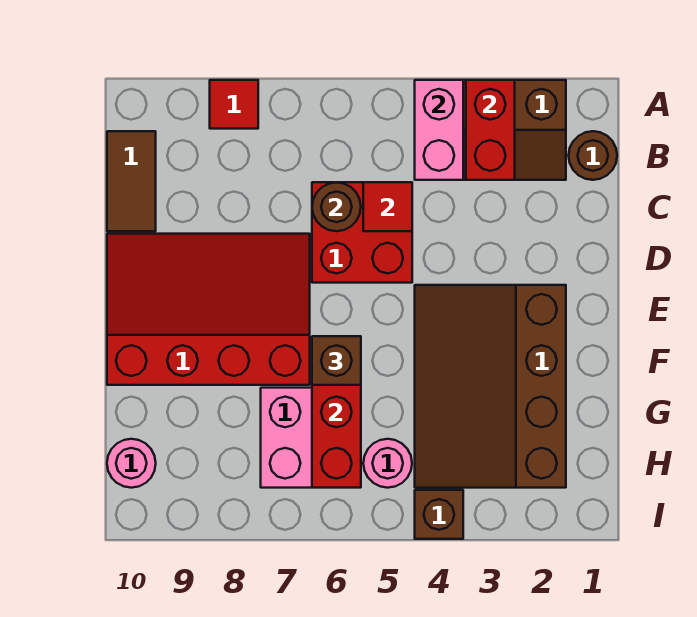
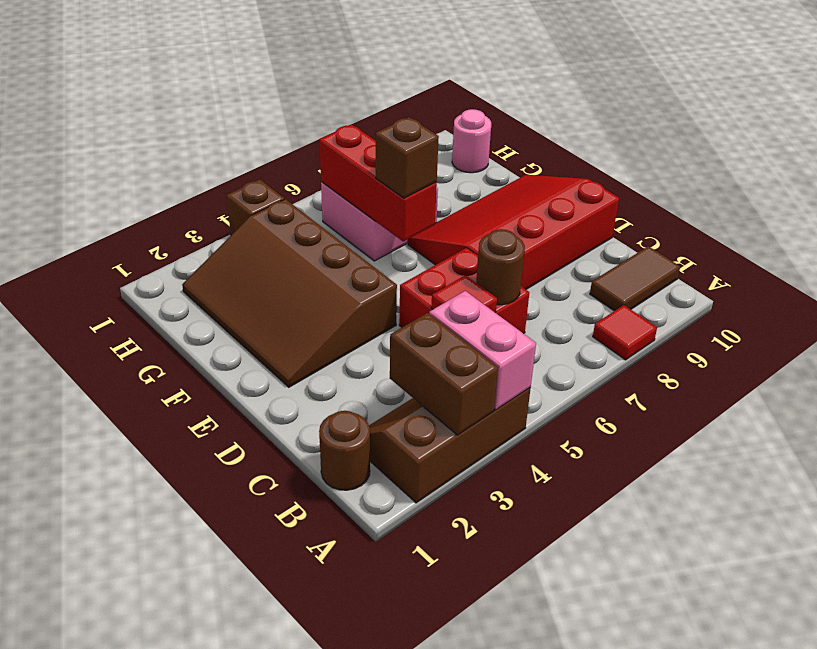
red brick A3:B3 level 2 -> brown brick A3:B3 level 2
brown tile B10:C10 level 1 -> brown tile B9:B10 level 1
red slope D7:F10 level 1 top F -> red slope D7:F10 level 1 top D
brown slope E2:H4 level 1 top 2 -> brown slope E2:H4 level 1 top 4
pink round brick H5 level 1 -> none

